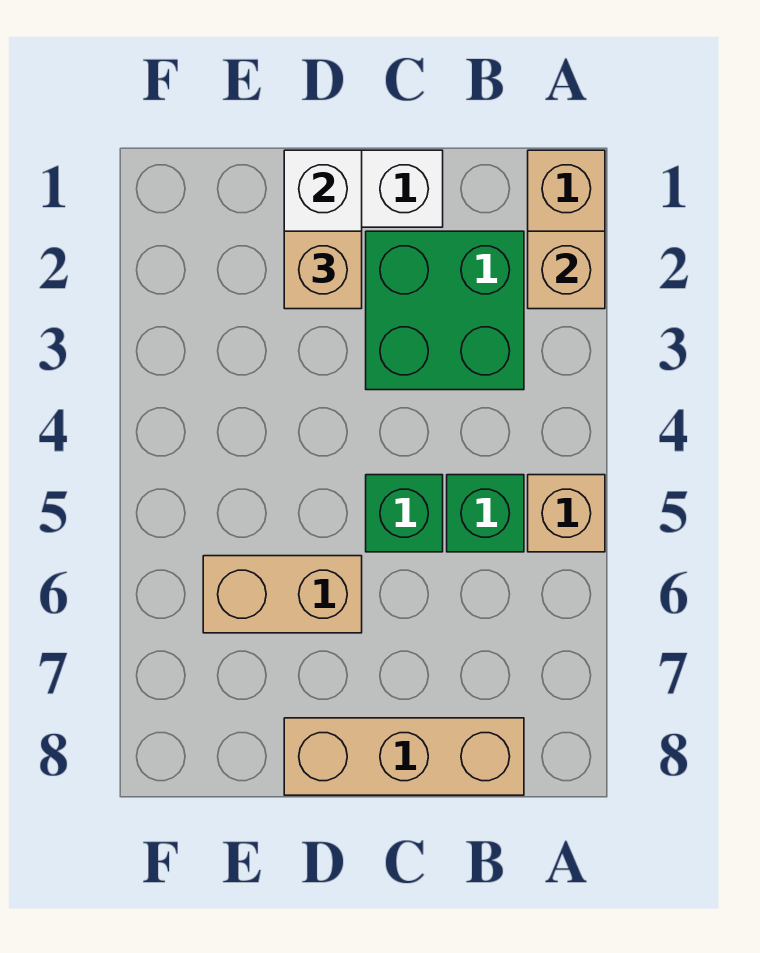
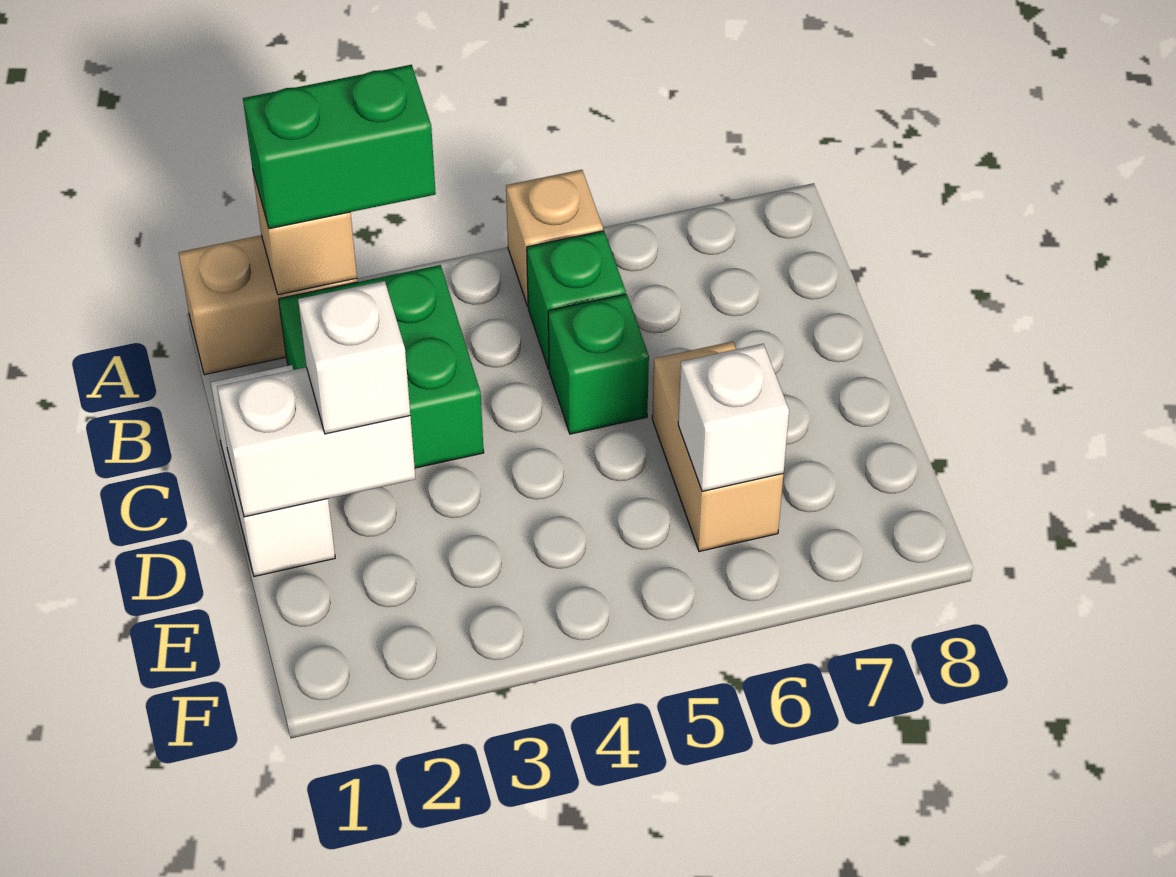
none -> green brick A2:A3 level 3
tan brick B8:D8 level 1 -> none
tan brick D2 level 3 -> white brick D2 level 3
none -> white brick E6 level 2

